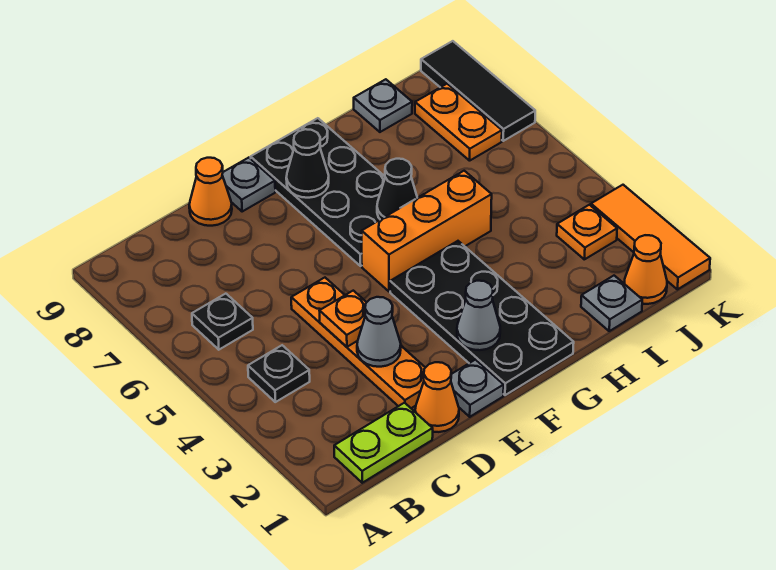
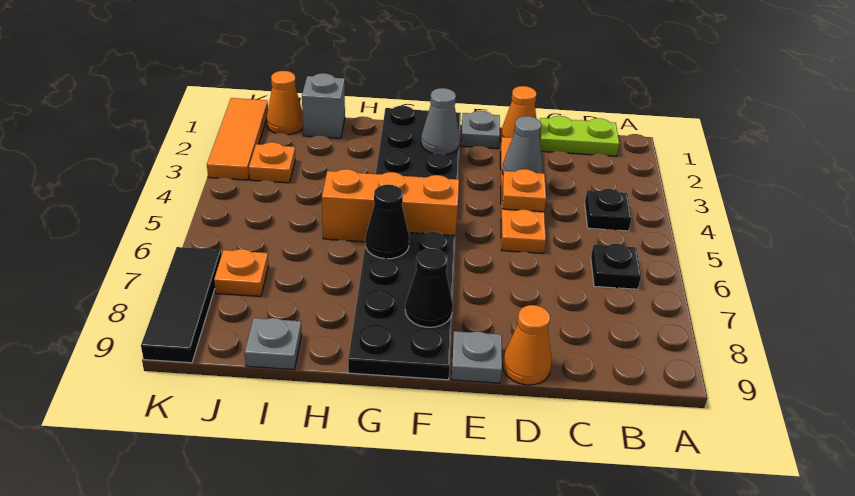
grey plate I1 level 1 -> grey brick I1 level 1
orange plate J7:J8 level 1 -> orange plate J7 level 1

